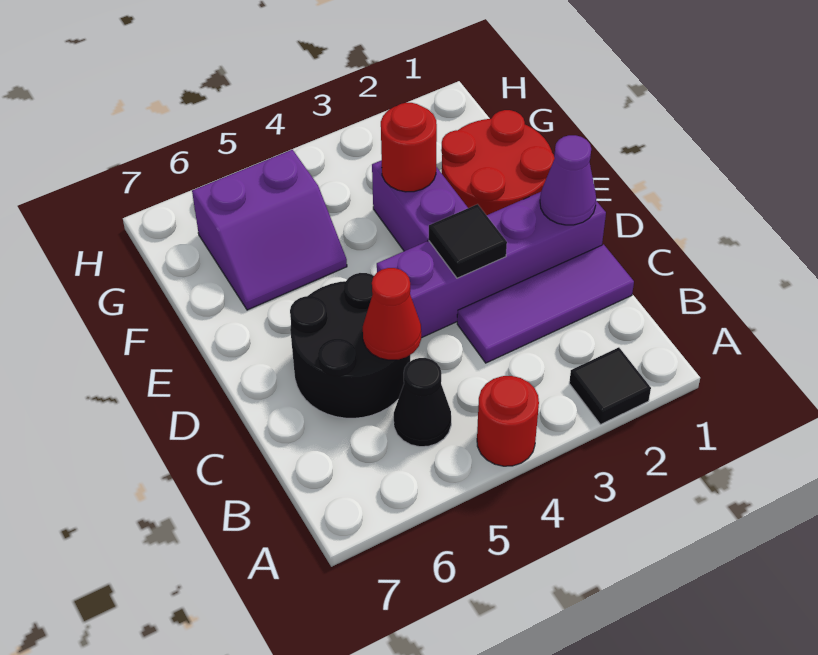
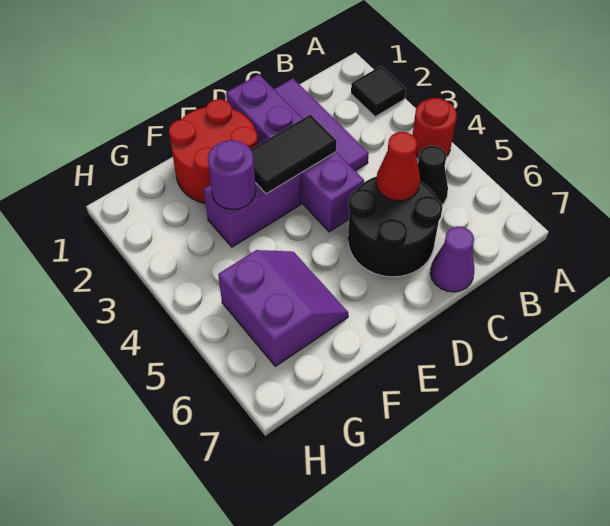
purple cone D1 level 2 -> purple cone C7 level 1
black tile D3 level 2 -> black tile D3:E3 level 2
red round brick F3 level 2 -> purple round brick F3 level 2

